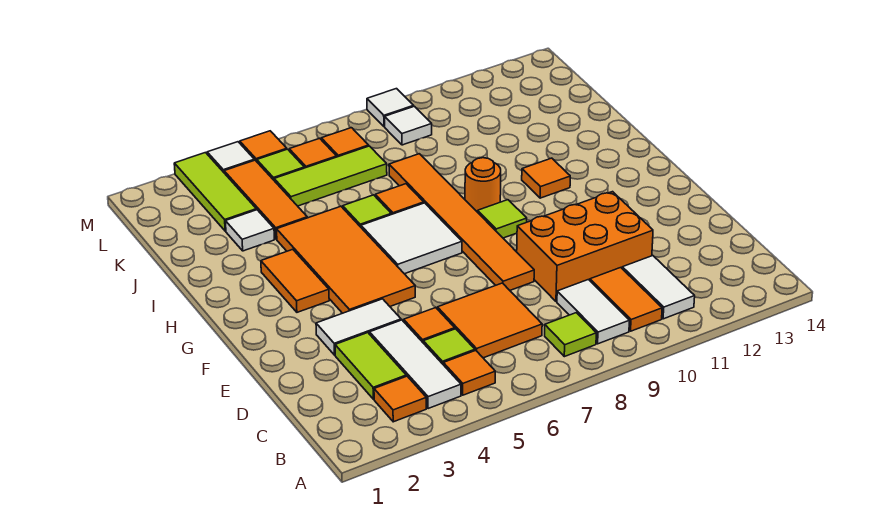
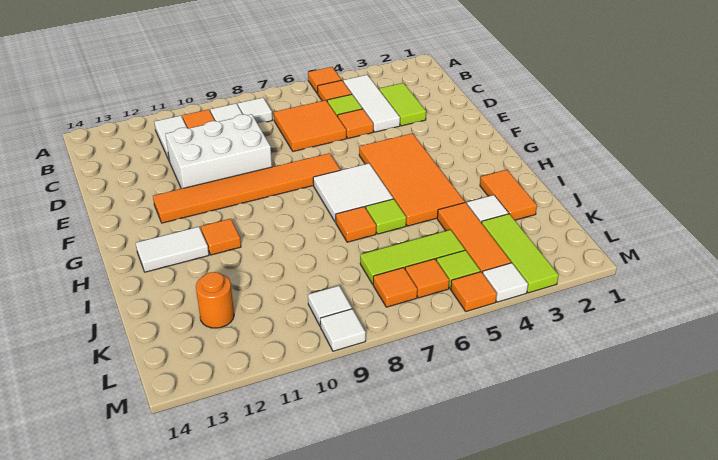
orange tile B3 level 1 -> orange tile A5 level 1
lime tile B8 level 1 -> white tile B8 level 1
orange brick D9:E11 level 1 -> white brick D9:E11 level 1
white tile E3:E4 level 1 -> white tile H12:H13 level 1
orange tile E8:J8 level 1 -> orange tile F7:F12 level 1
orange tile G3:H3 level 1 -> orange tile I2:J2 level 1
lime tile G9 level 1 -> none
orange round brick H9 level 1 -> orange round brick K12 level 1

